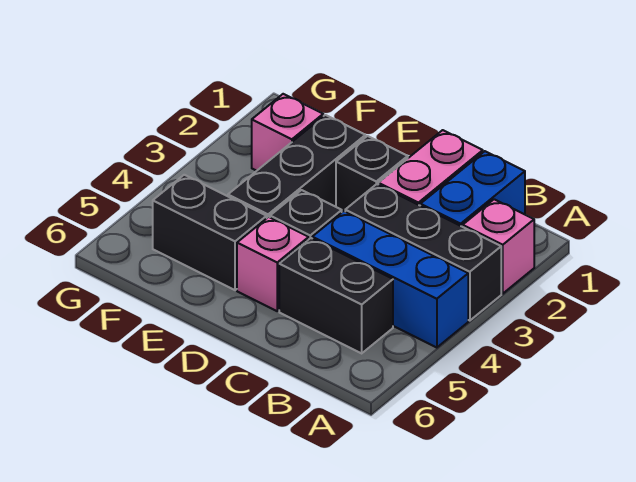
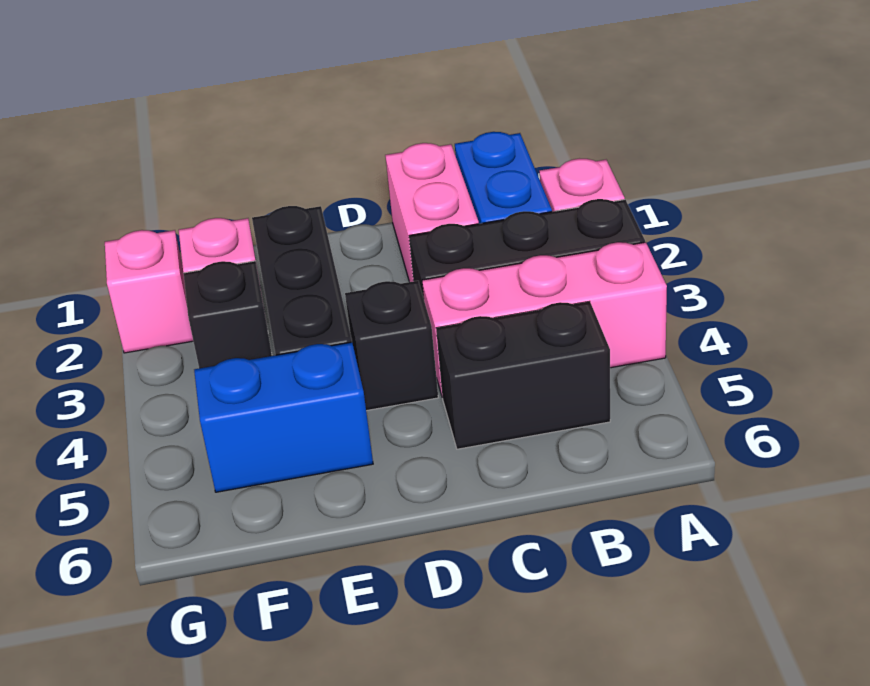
blue brick A4:C4 level 1 -> pink brick A4:C4 level 1
black brick D2 level 1 -> black brick F3 level 1
pink brick D5 level 1 -> pink brick G2 level 1
black brick E5:F5 level 1 -> blue brick E5:F5 level 1

